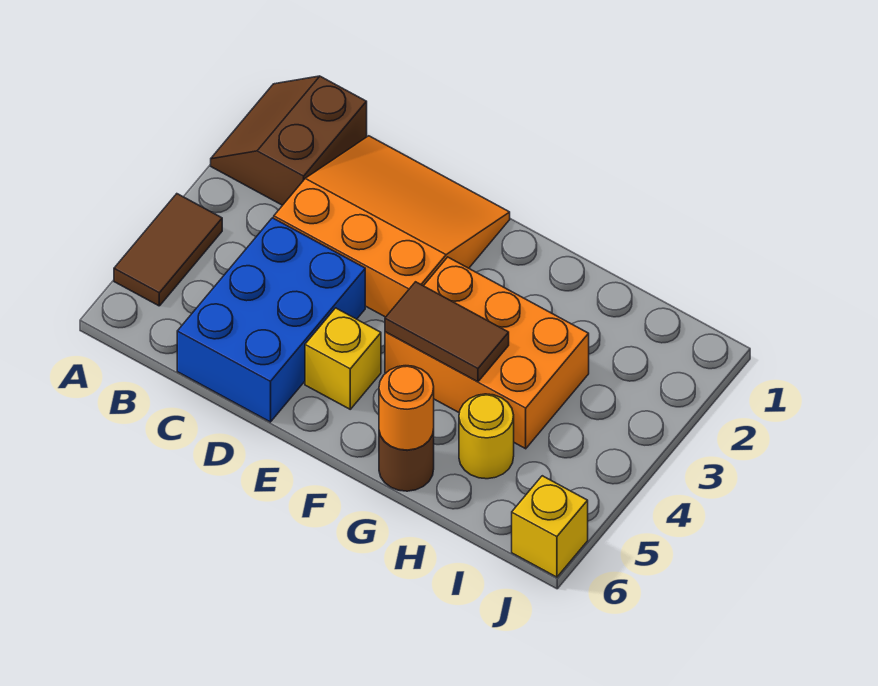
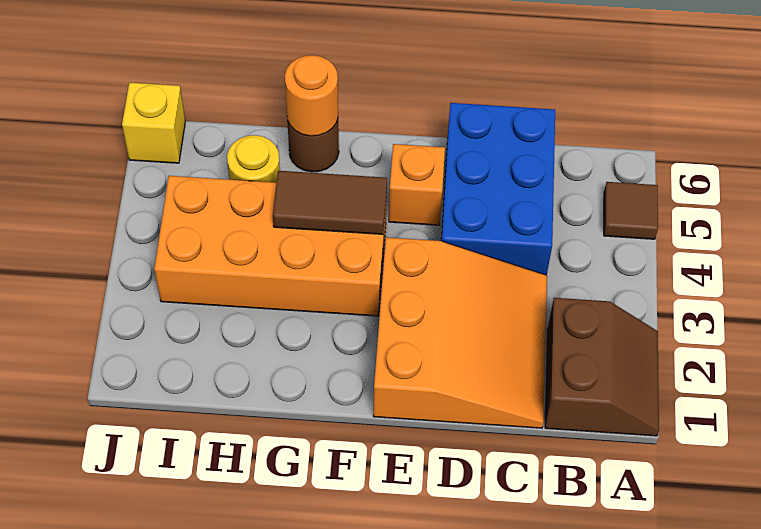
brown tile A4:A5 level 1 -> brown tile A5 level 1
orange slope C1:E3 level 1 top 3 -> orange slope C1:E3 level 1 top E
yellow brick E5 level 1 -> orange brick E5 level 1
orange brick F3:H4 level 1 -> orange brick F3:I4 level 1

